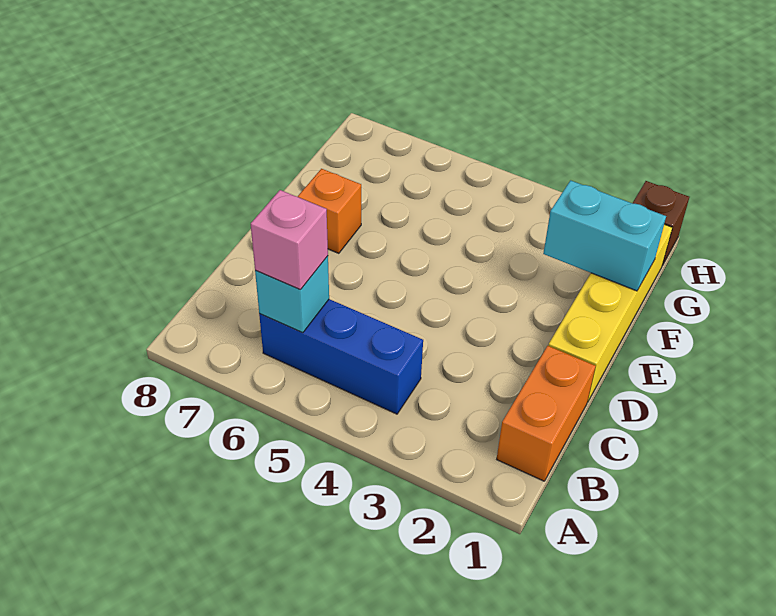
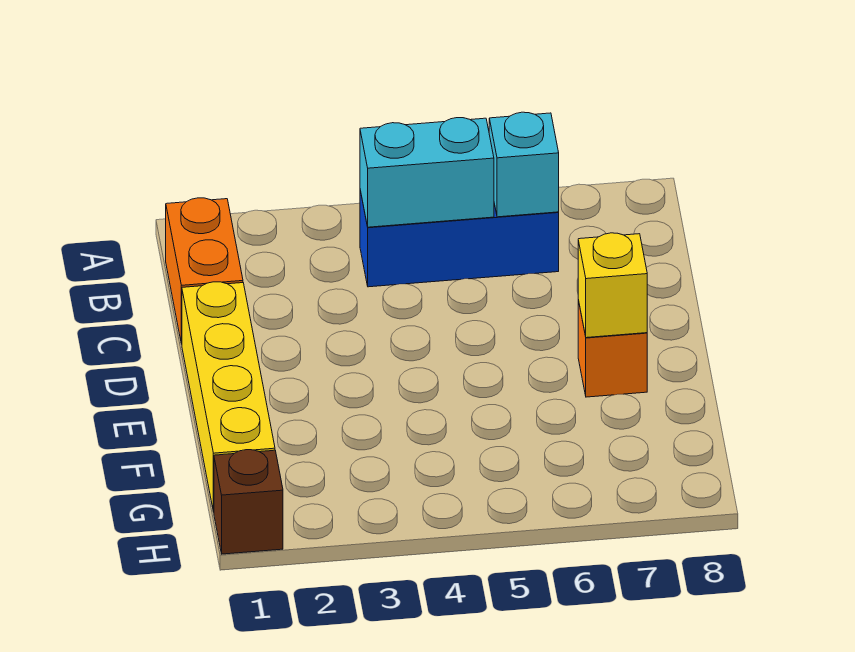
pink brick B6 level 3 -> none
none -> yellow brick E7 level 2
cyan brick F1:F2 level 2 -> cyan brick B4:B5 level 2

